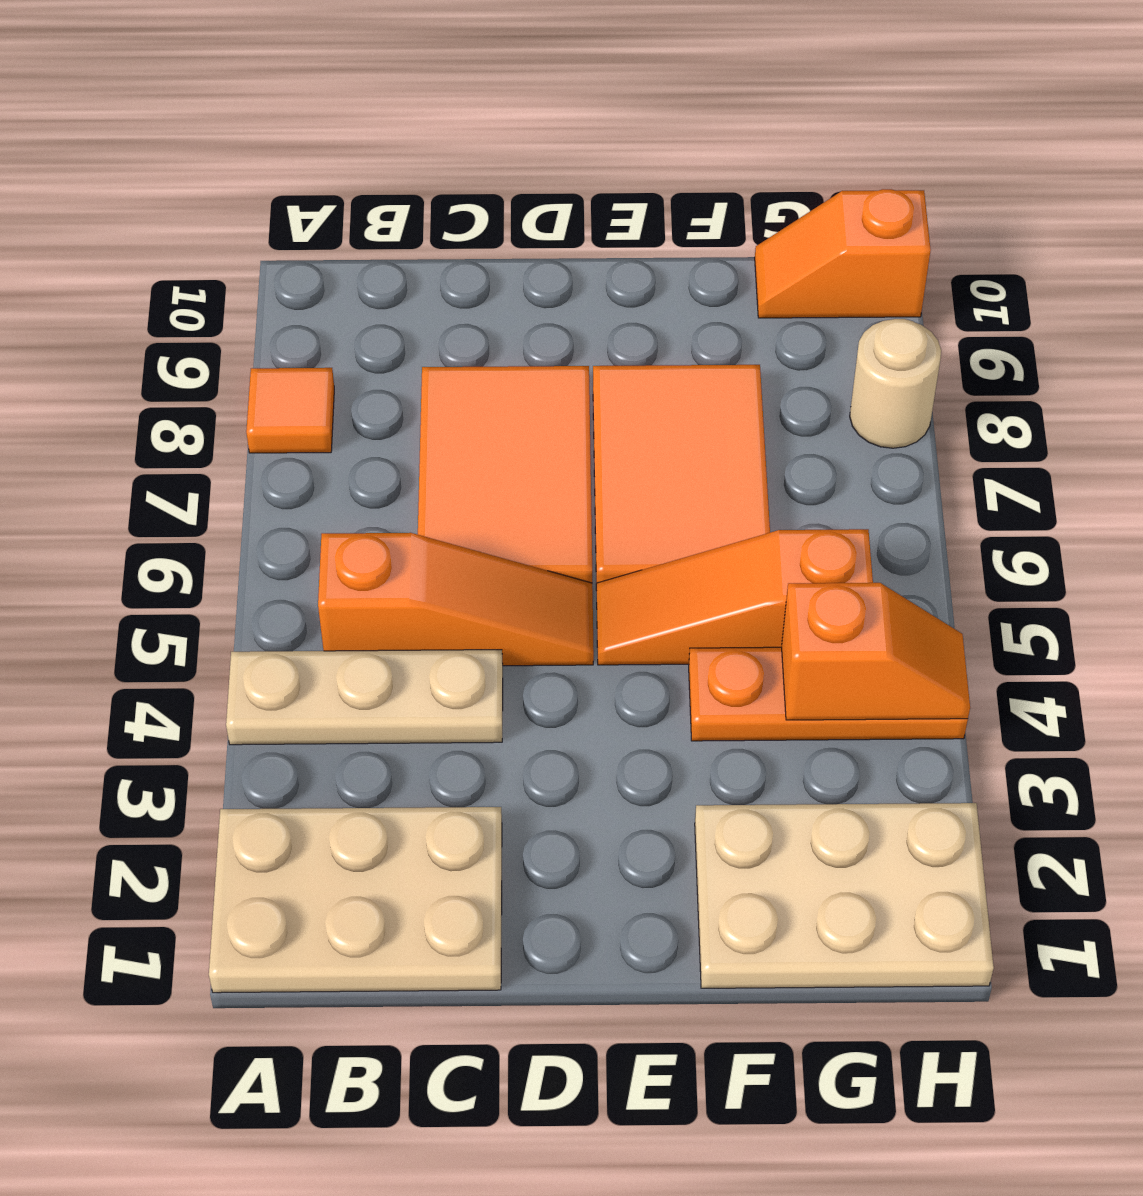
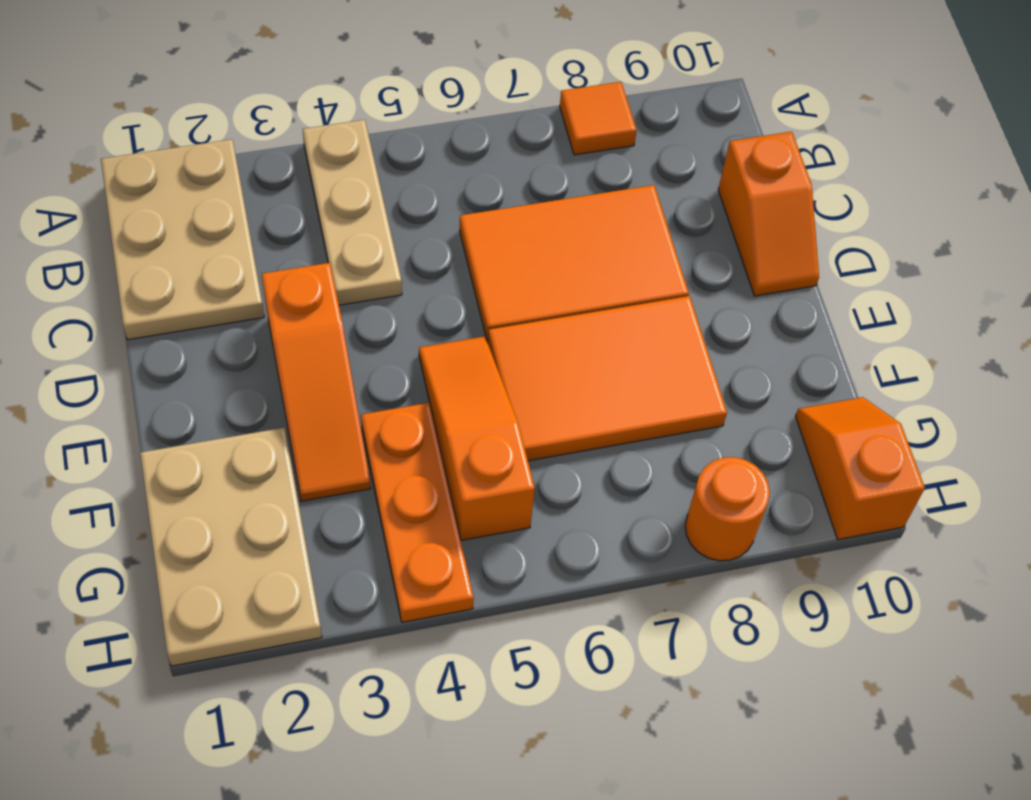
orange slope B5:D5 level 1 top B -> orange slope D3:F3 level 1 top D
orange slope G4:H4 level 2 top G -> orange slope C10:D10 level 1 top C
tan round brick H8 level 1 -> orange round brick H8 level 1

